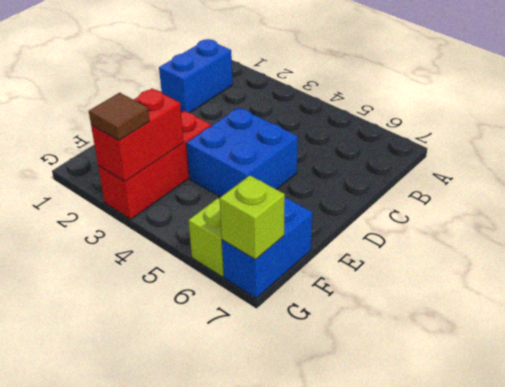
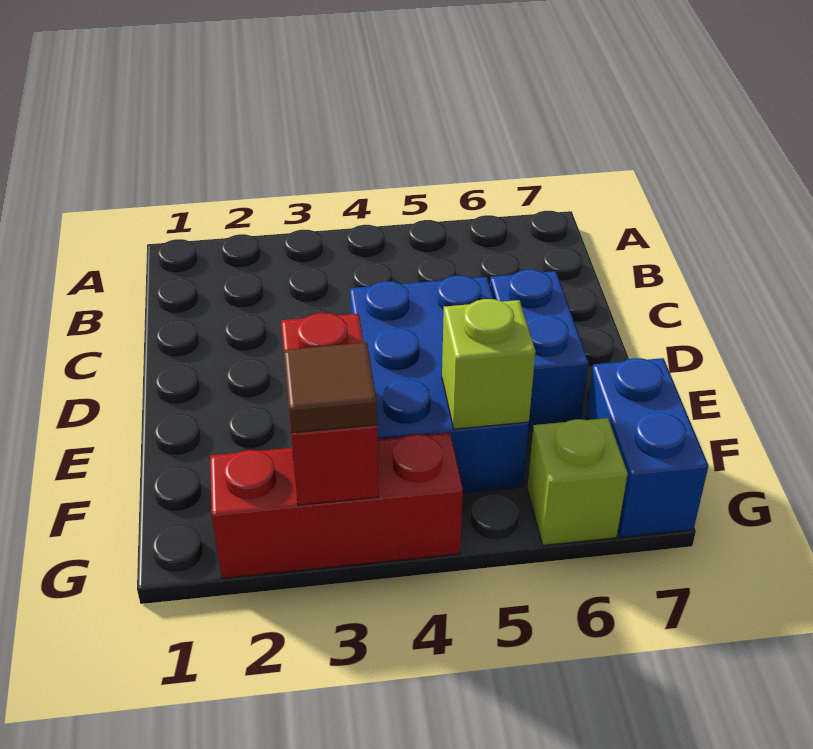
blue brick B1:C1 level 1 -> blue brick D6:E6 level 1
blue brick D4:E5 level 1 -> blue brick D4:F5 level 1
red brick E3:G3 level 1 -> red brick G2:G4 level 1
lime brick G7 level 2 -> lime brick F5 level 2

